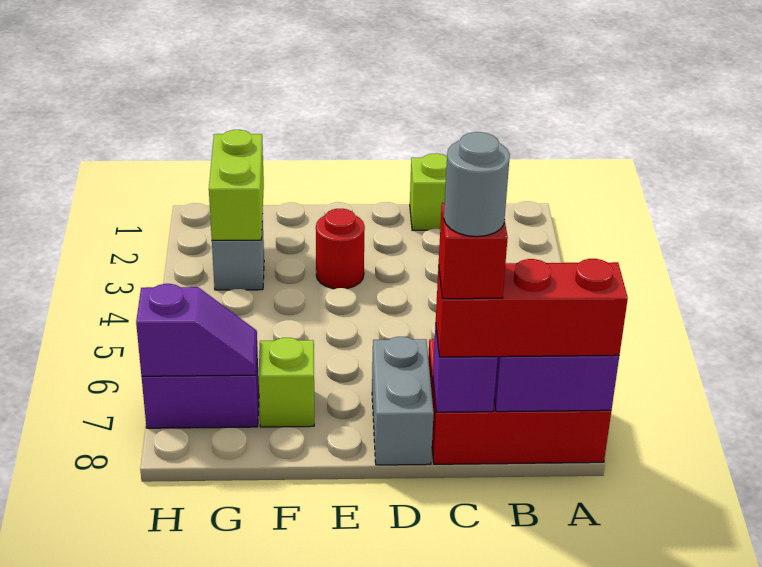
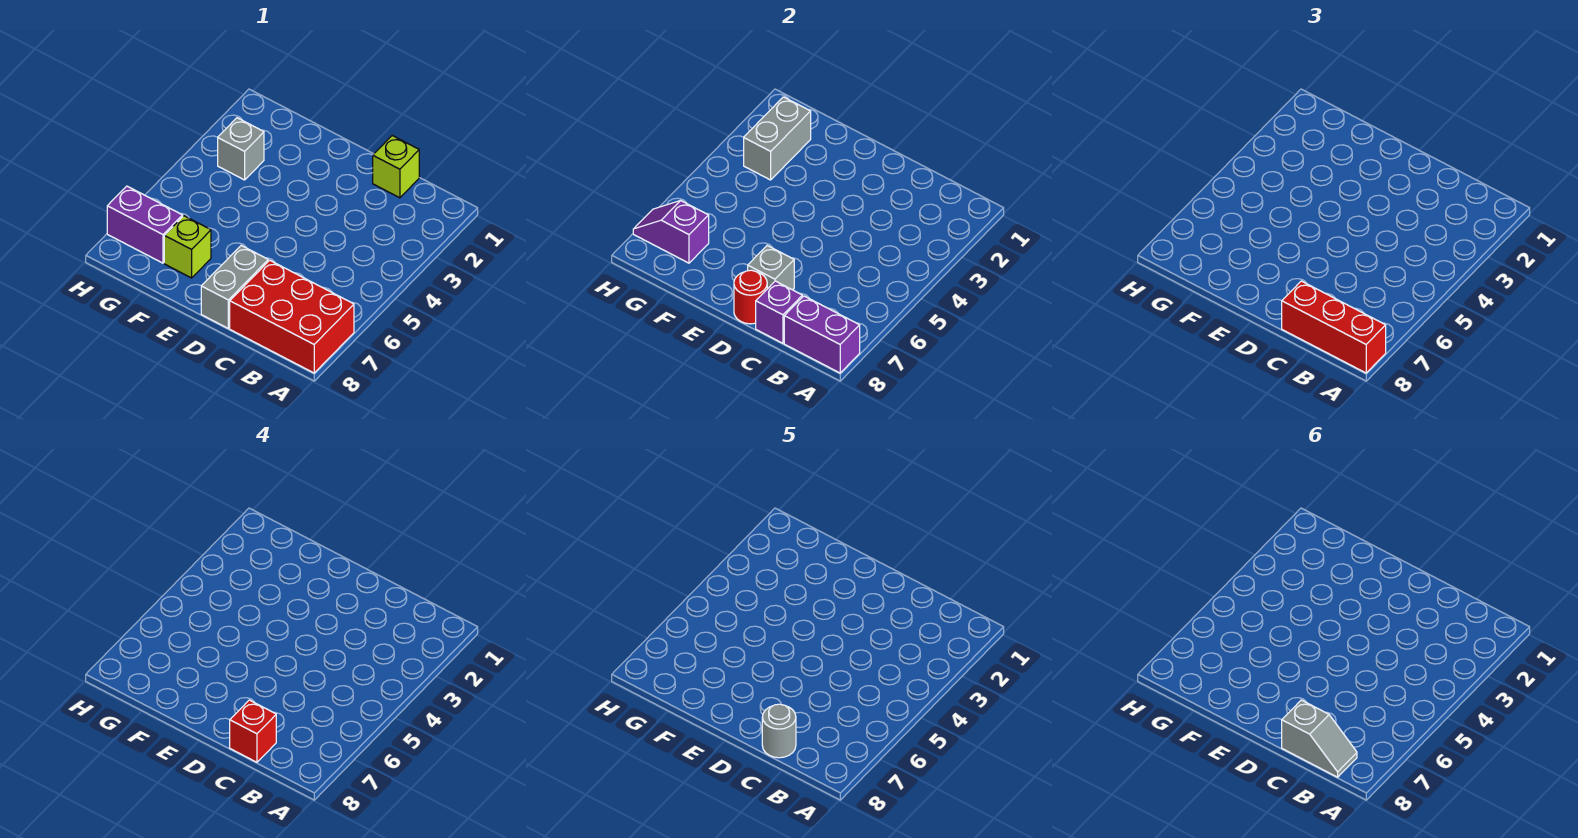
none -> grey slope B8:C8 level 6 top C
none -> grey brick D7 level 2
red round brick E3 level 1 -> red round brick D8 level 2
lime brick G2:G3 level 2 -> grey brick G2:G3 level 2
purple slope G7:H7 level 2 top H -> purple slope G7:H7 level 2 top G

